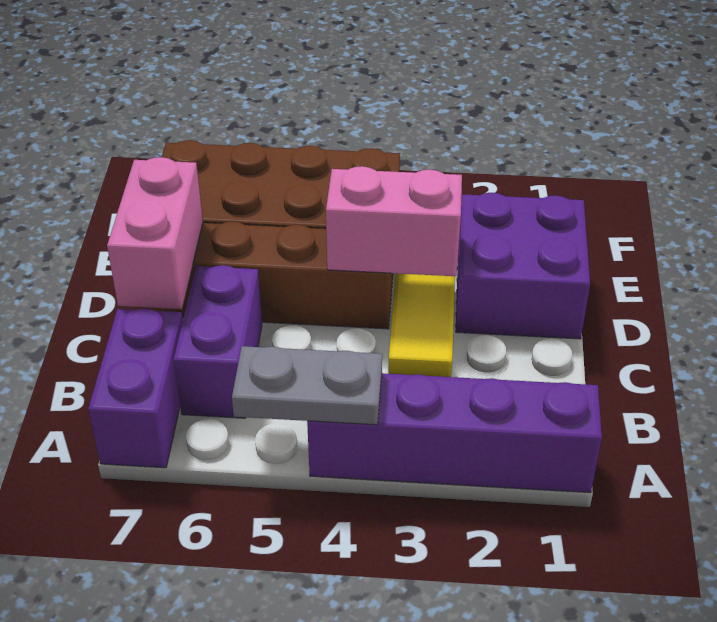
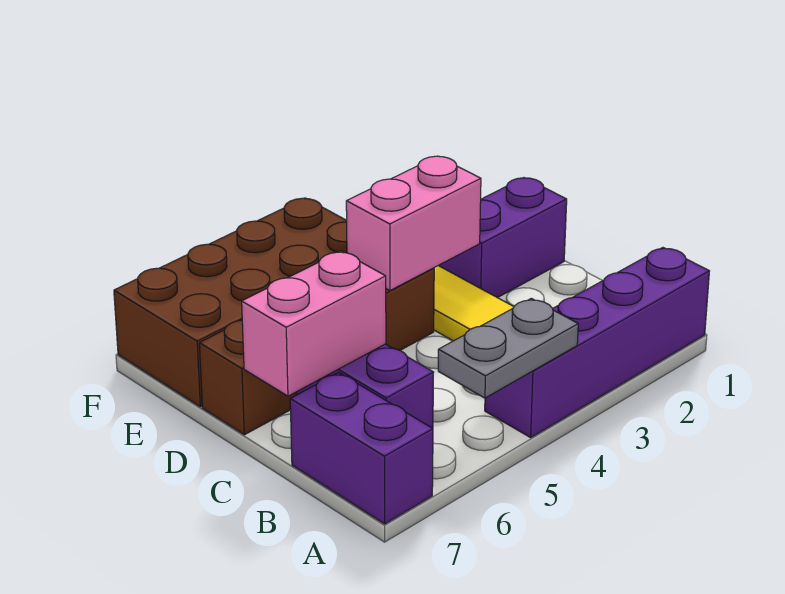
pink brick C7:D7 level 2 -> pink brick C6:C7 level 2
purple brick D1:E2 level 1 -> purple brick D1:D2 level 1

